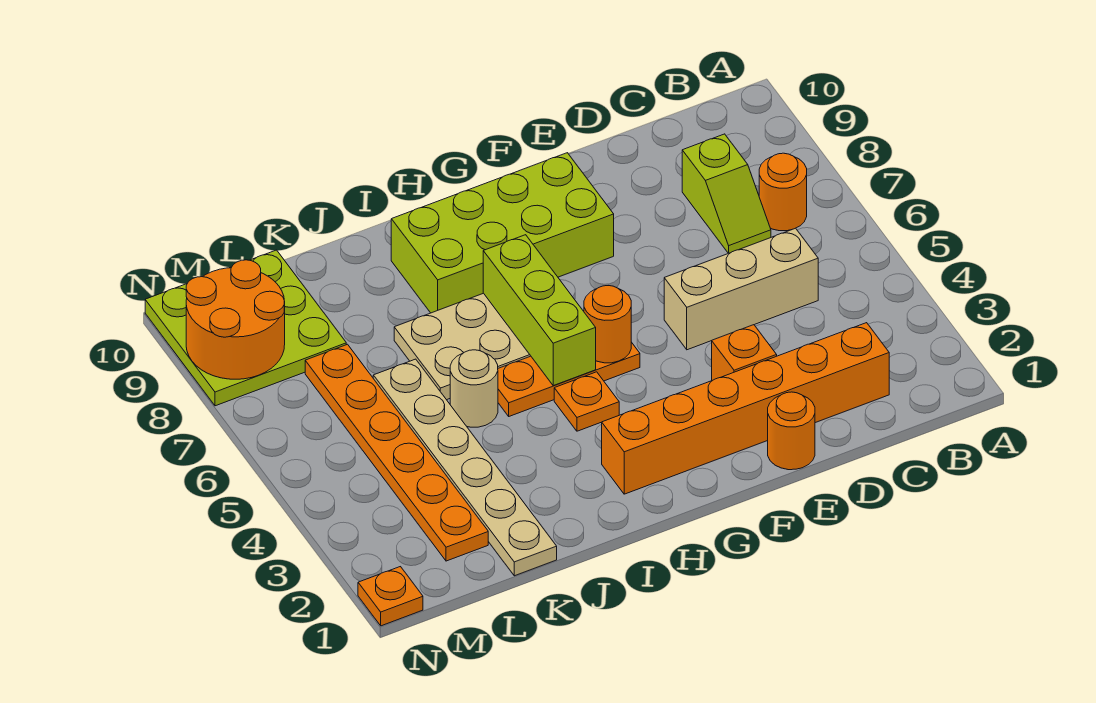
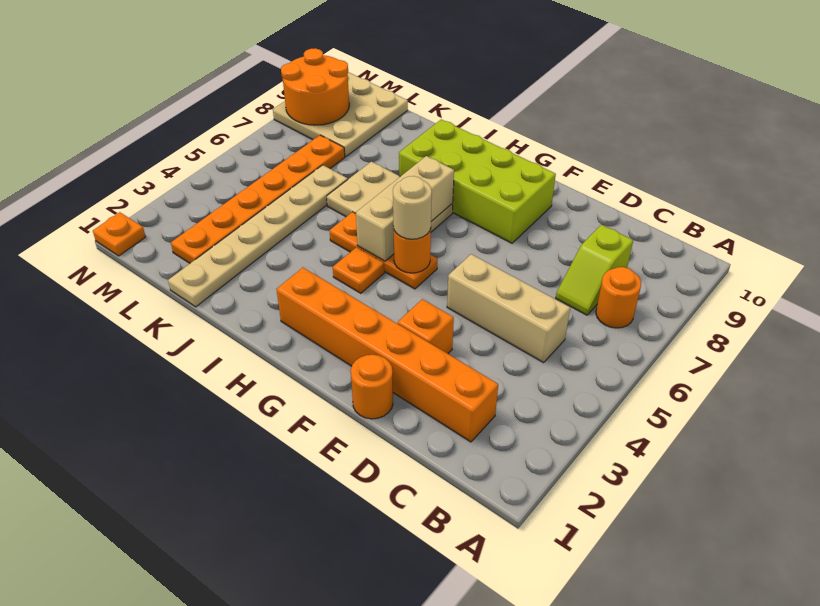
lime brick H5:H7 level 2 -> tan brick H5:H7 level 2
tan round brick J5 level 1 -> tan round brick G5 level 3
lime plate L8:N10 level 1 -> tan plate L8:N10 level 1

